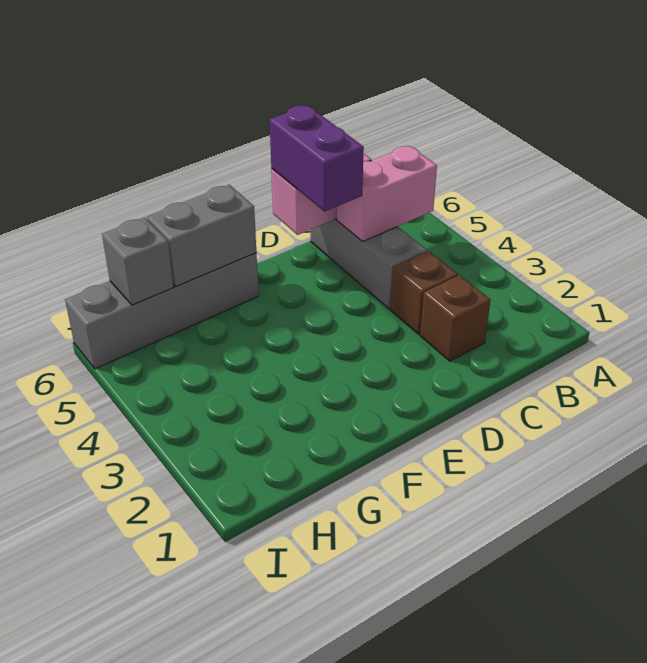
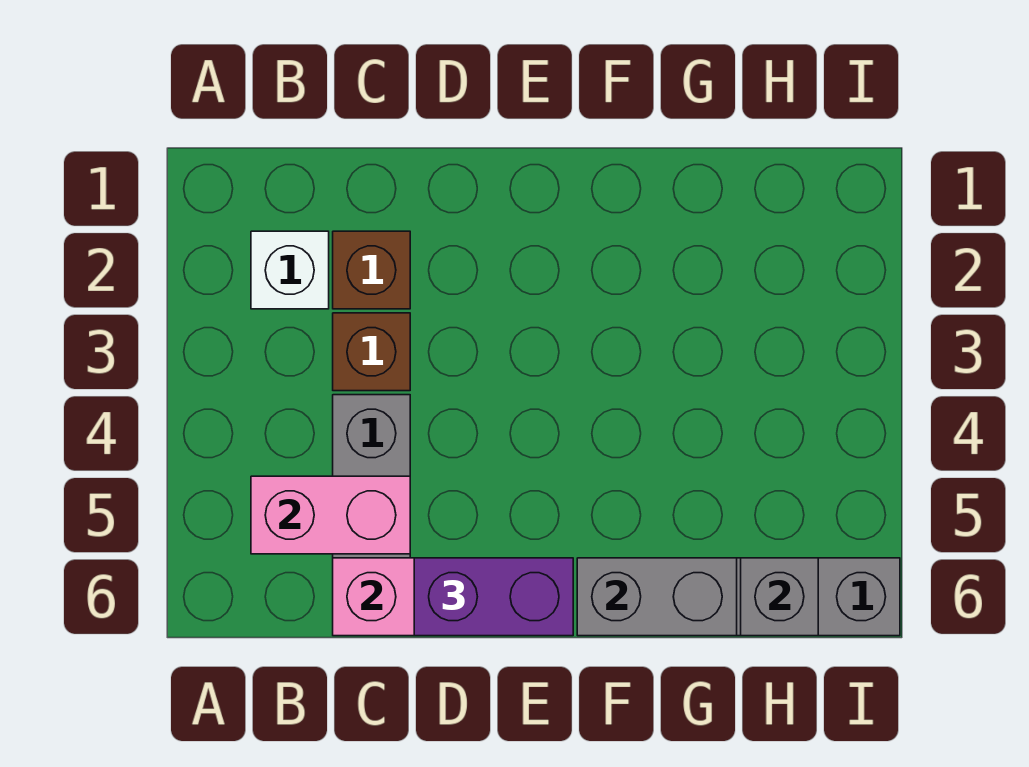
none -> white brick B2 level 1
purple brick D5:D6 level 3 -> purple brick D6:E6 level 3

